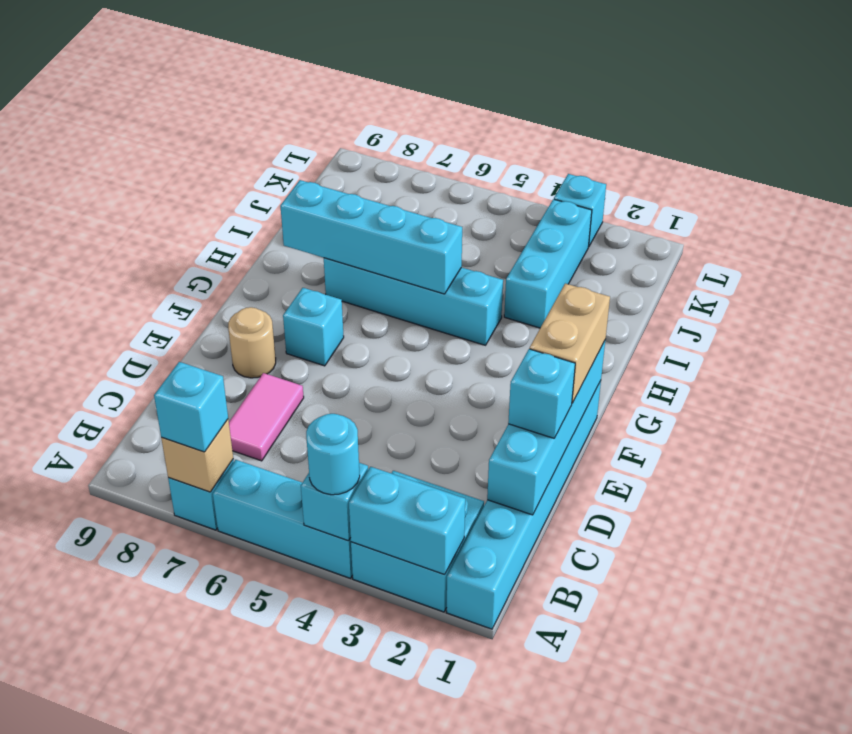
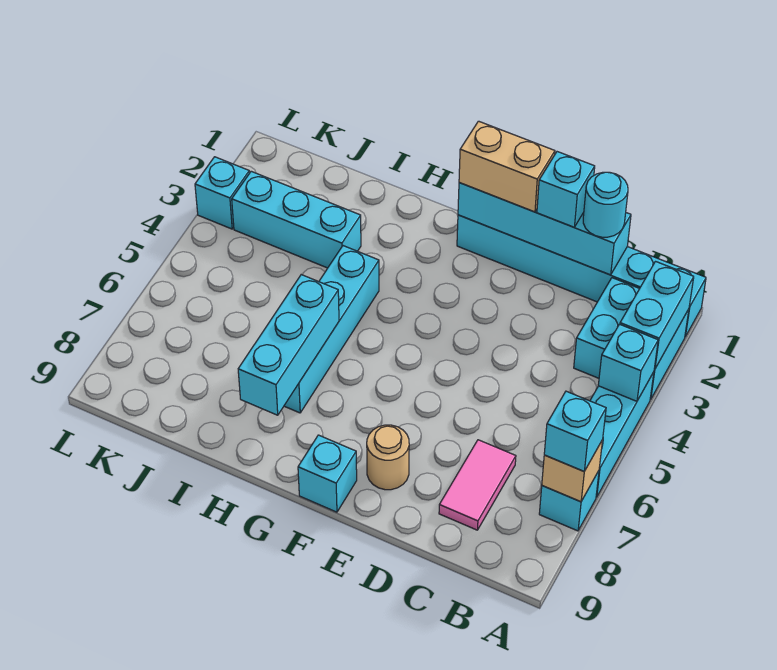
cyan round brick A4 level 3 -> cyan round brick C1 level 3
pink tile C7:D7 level 1 -> pink tile C7:C8 level 1
cyan brick F7 level 1 -> cyan brick F9 level 1
cyan brick H5:H8 level 2 -> cyan brick H6:H8 level 2

